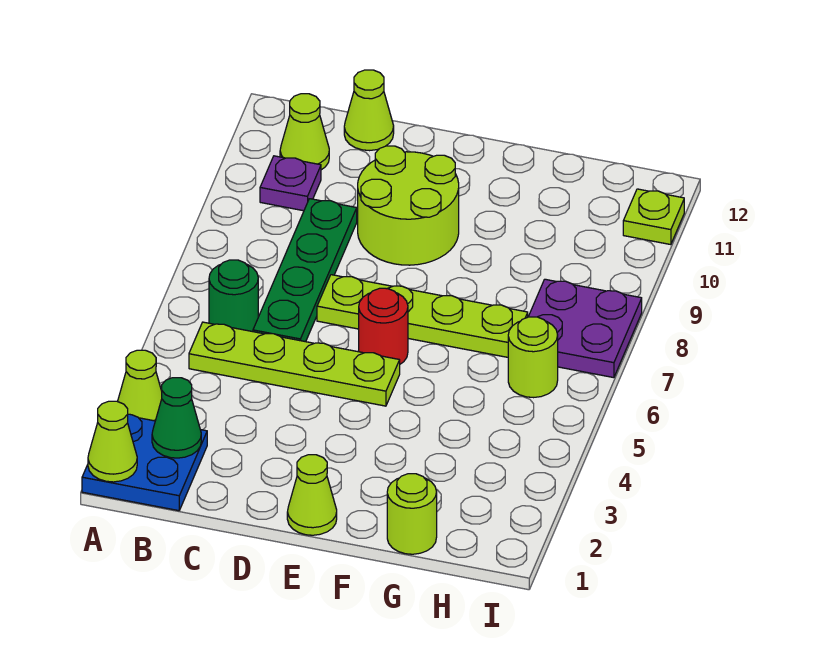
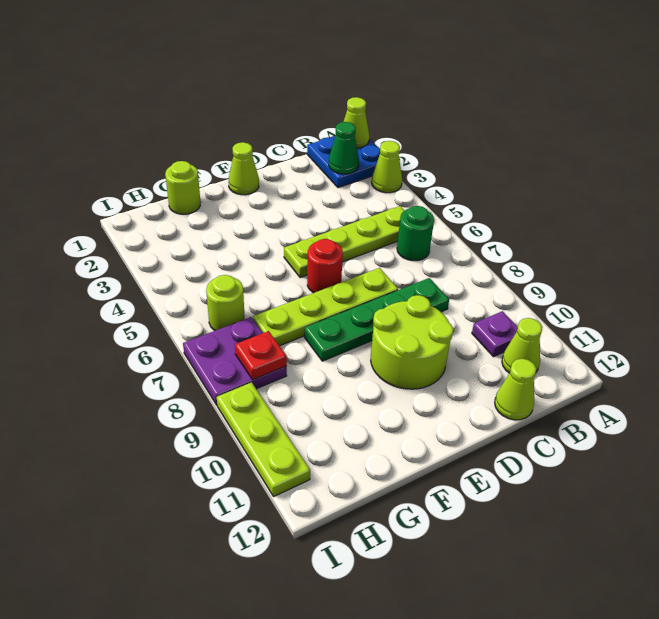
green plate C6:C9 level 1 -> green plate C8:F8 level 1
none -> red plate H8 level 2
lime plate I11 level 1 -> lime plate I9:I11 level 1

